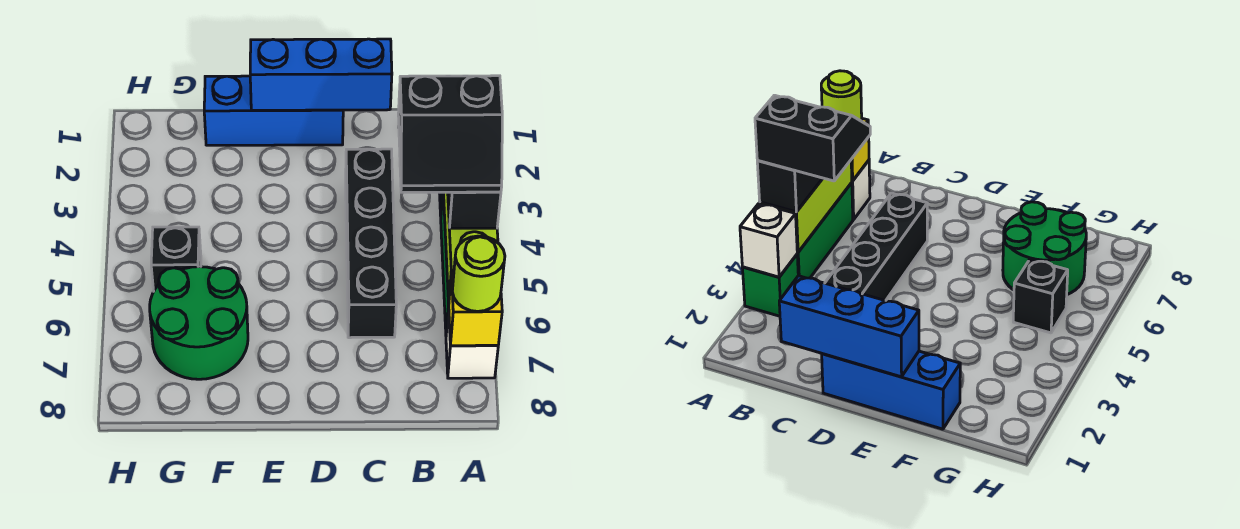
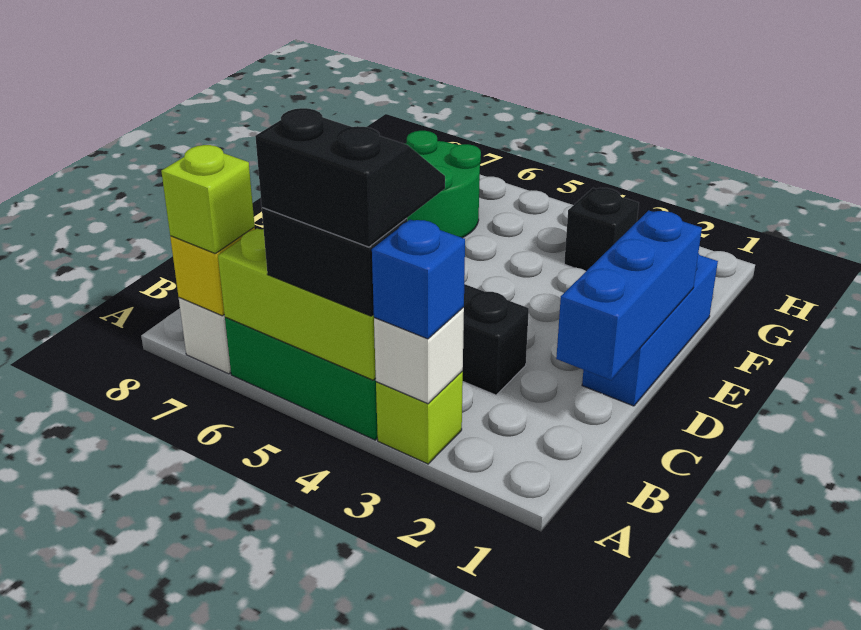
green brick A3 level 1 -> lime brick A3 level 1
none -> blue brick A3 level 3
black slope A4:B5 level 4 top 4 -> black slope A4:B5 level 4 top A
lime round brick A7 level 3 -> lime brick A7 level 3
black brick G5 level 1 -> black brick G3 level 1

